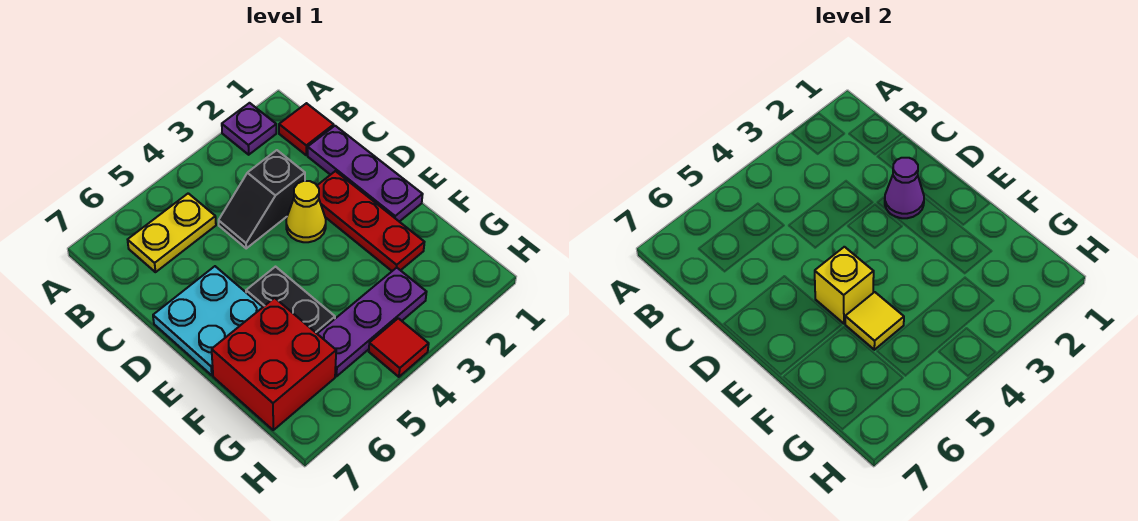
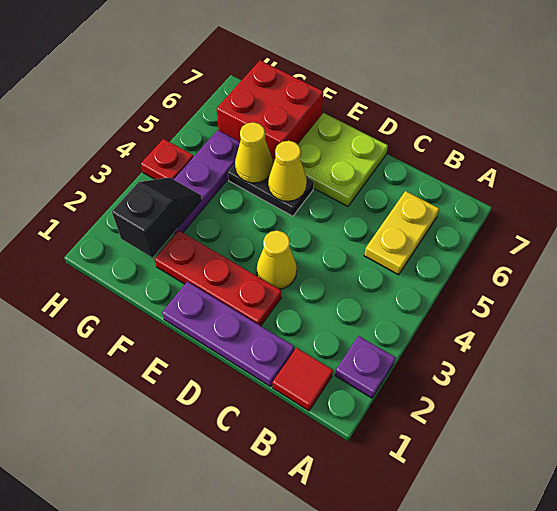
black slope C3:C4 level 1 top 3 -> black slope G2:G3 level 2 top 2
purple cone D2 level 2 -> none
cyan plate D6:E7 level 1 -> lime plate D6:E7 level 1
yellow brick E5 level 2 -> yellow cone E5 level 2
yellow tile F5 level 2 -> yellow cone F5 level 2
red tile H4 level 1 -> red plate H4 level 1

